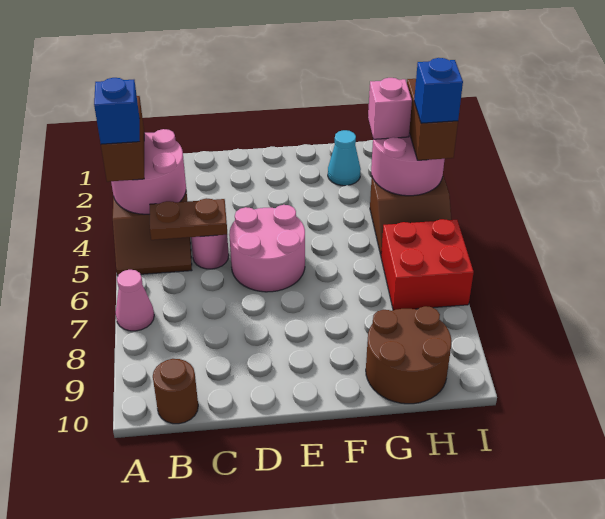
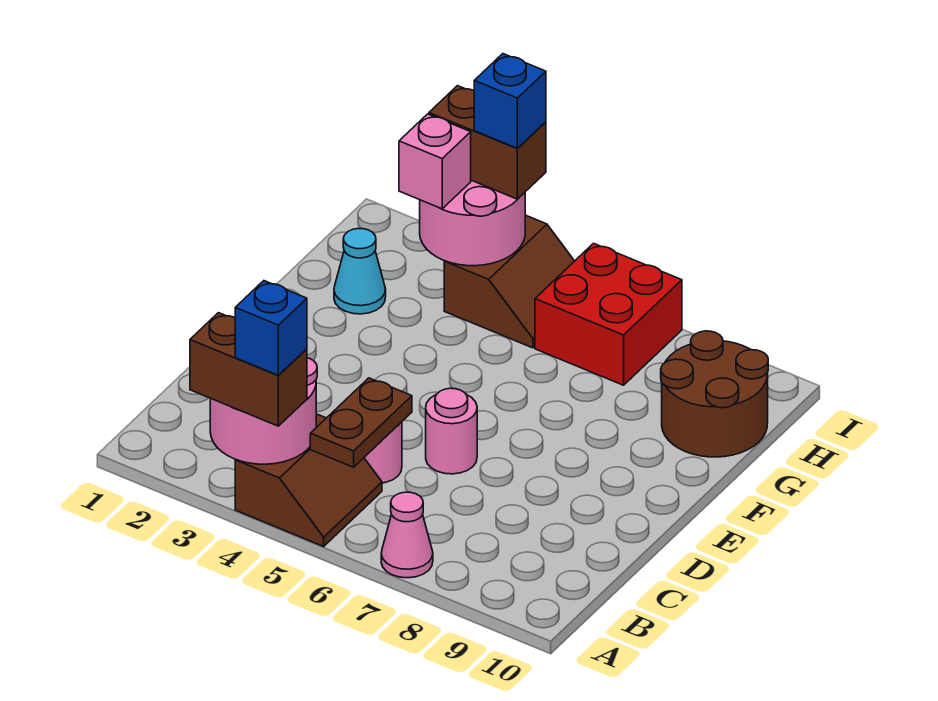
brown round brick B10 level 1 -> none
pink round brick D5:E6 level 1 -> pink round brick D6 level 1

